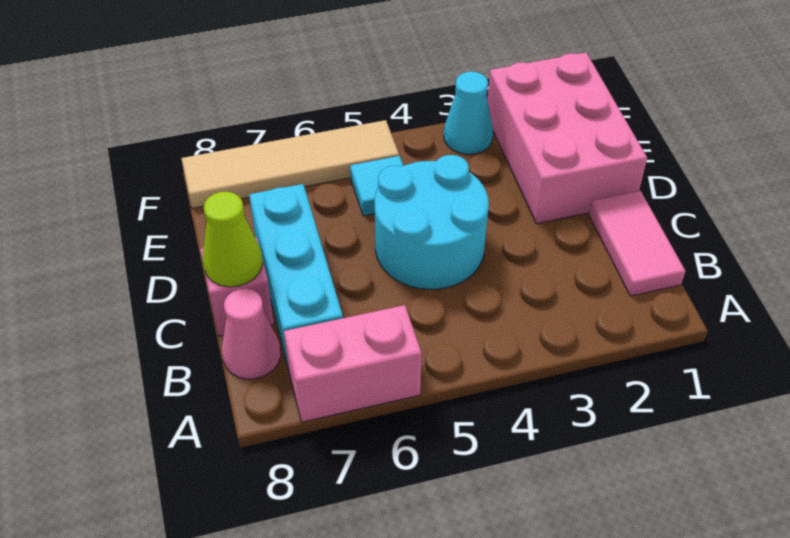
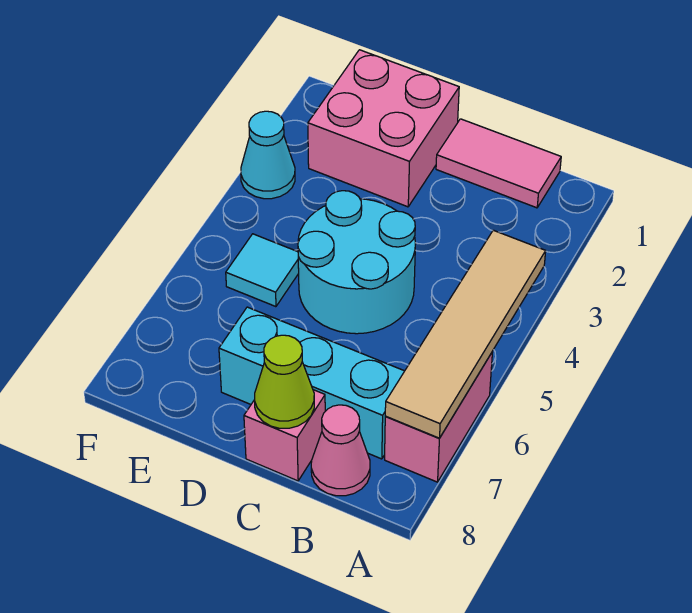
pink brick D1:F2 level 1 -> pink brick D1:E2 level 1
tan tile F5:F8 level 1 -> tan tile A4:A7 level 2

